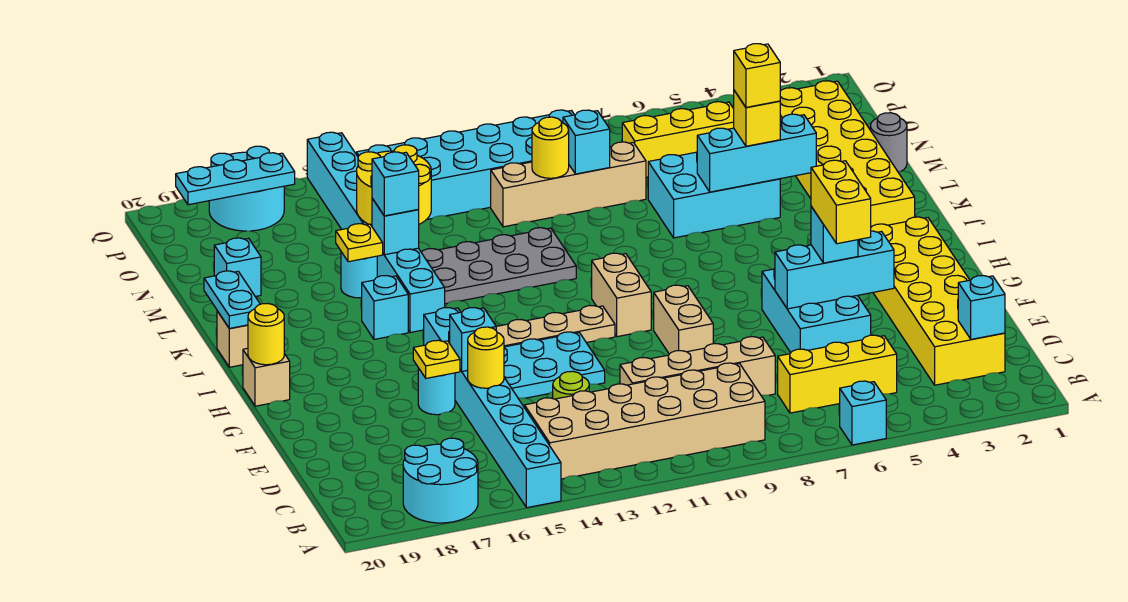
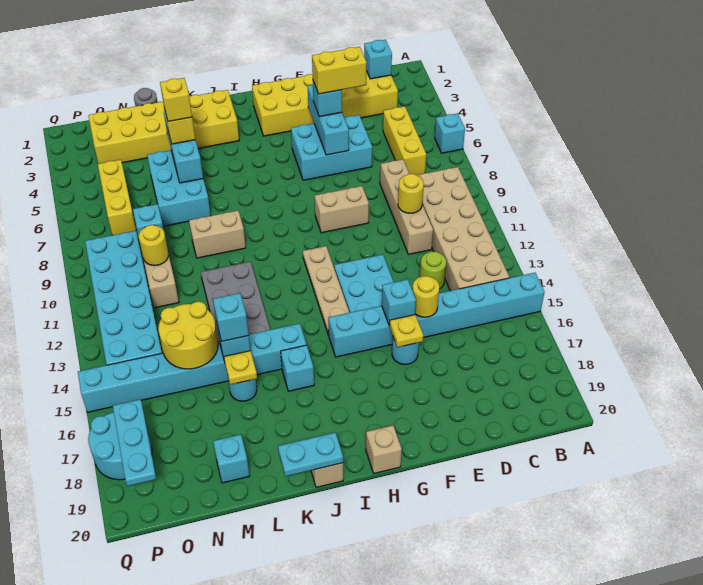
cyan round brick A17:B18 level 1 -> none
tan brick H10:I10 level 1 -> tan brick K9:L9 level 1
yellow round brick H20 level 2 -> yellow round brick D10 level 2

